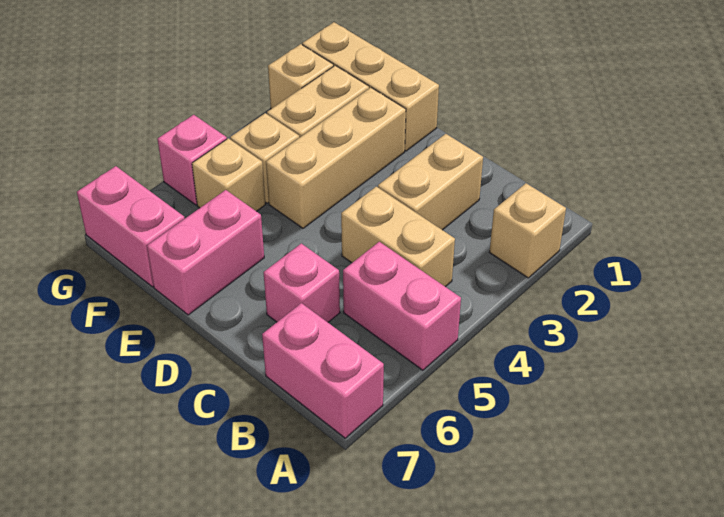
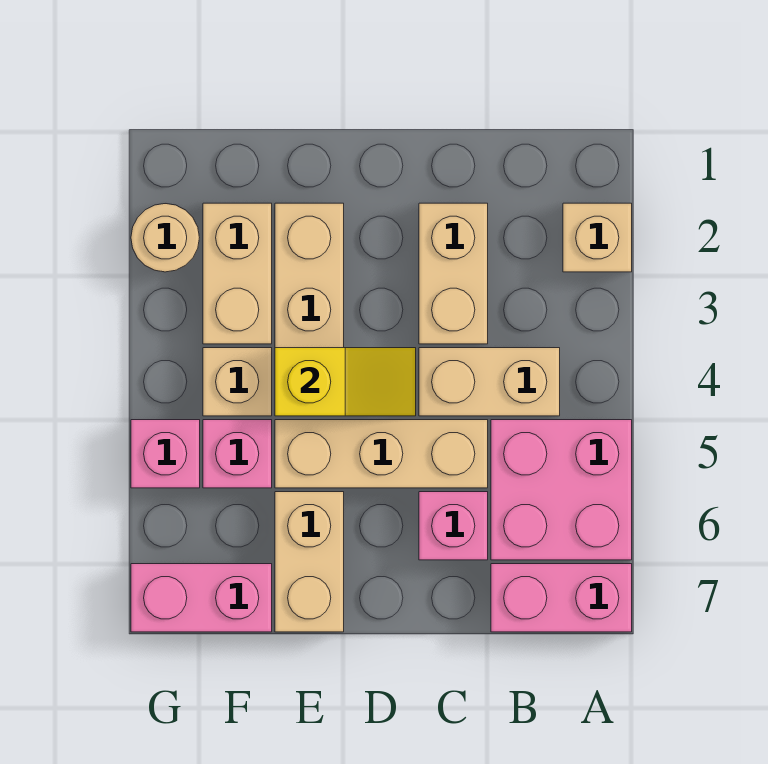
pink brick A5:B5 level 1 -> pink brick A5:B6 level 1
none -> yellow slope D4:E4 level 2 top E
tan brick E1:G1 level 1 -> tan brick C5:E5 level 1
pink brick E6:E7 level 1 -> tan brick E6:E7 level 1
tan brick F5 level 1 -> pink brick F5 level 1
tan brick G2 level 1 -> tan round brick G2 level 1

